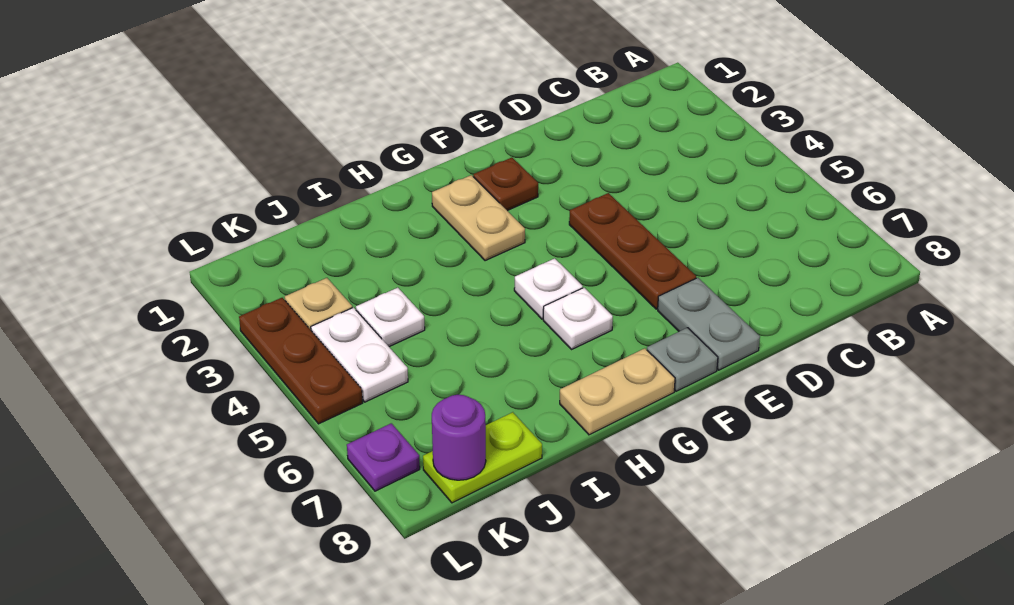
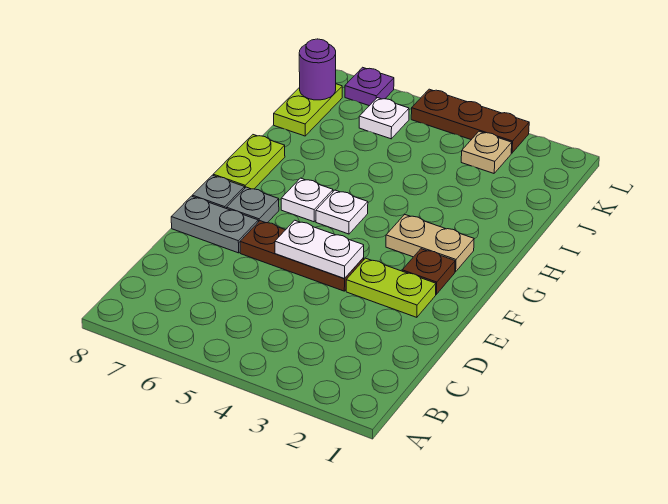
none -> lime plate E2:E3 level 1
none -> grey plate F7 level 1
tan plate G8:H8 level 1 -> lime plate G8:H8 level 1
white plate J4 level 1 -> white plate K6 level 1
white plate K4:K5 level 1 -> white plate E4:E5 level 2

